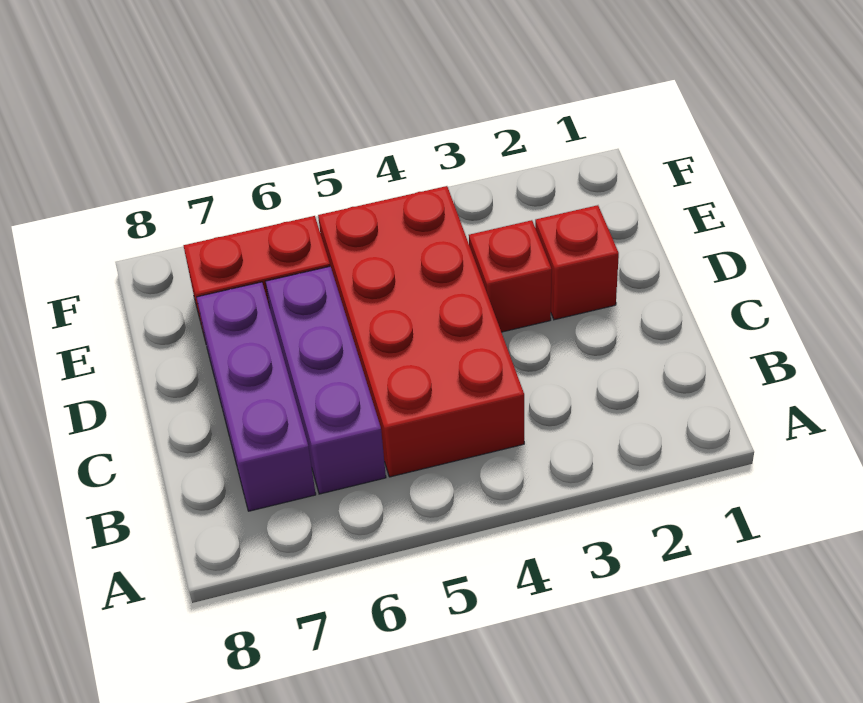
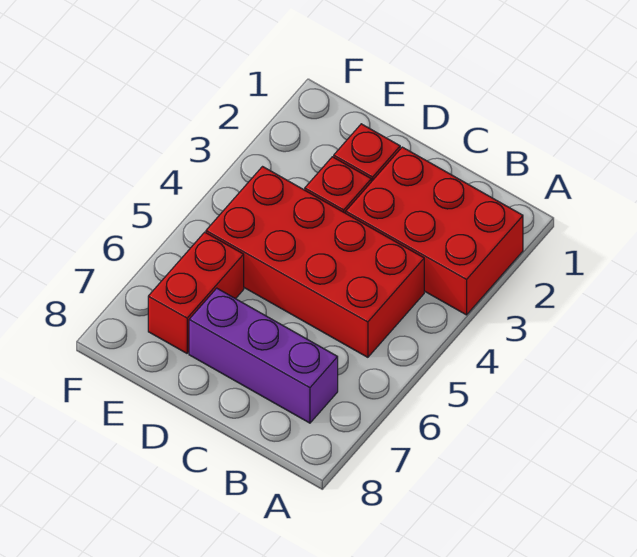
none -> red brick A2:C3 level 1
purple brick B6:D6 level 1 -> none

